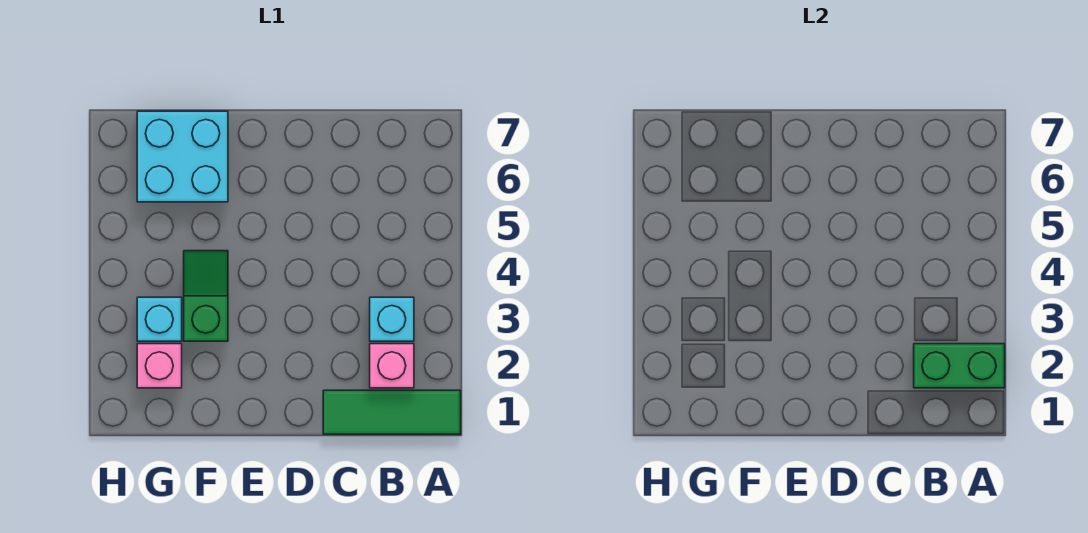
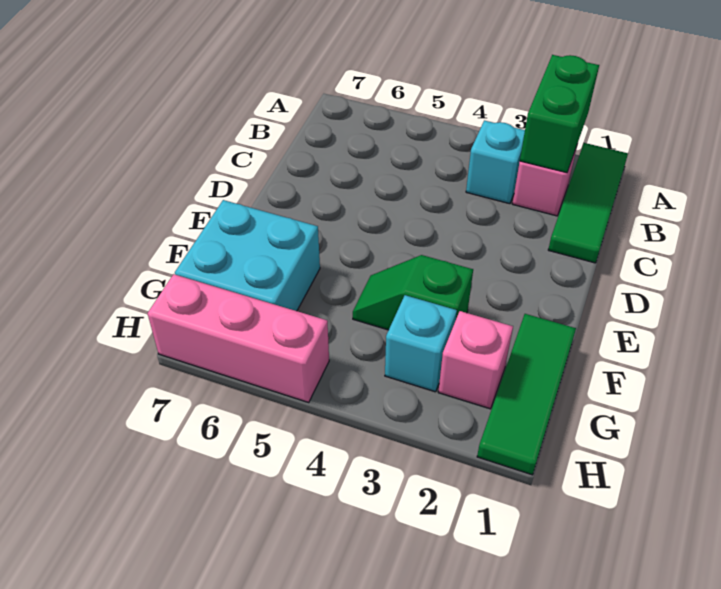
none -> green tile F1:H1 level 1
none -> pink brick H5:H7 level 1

